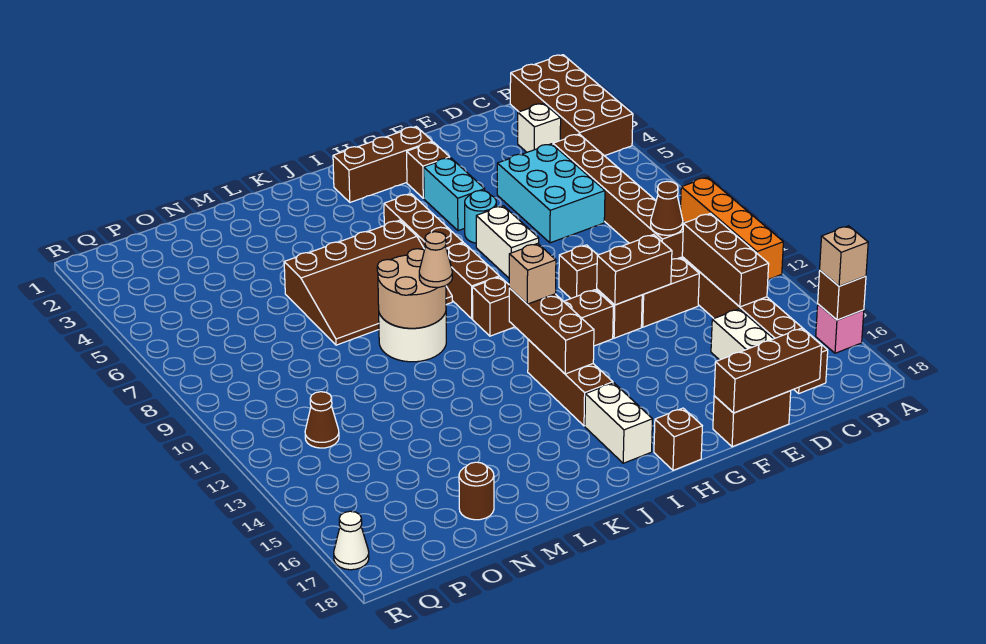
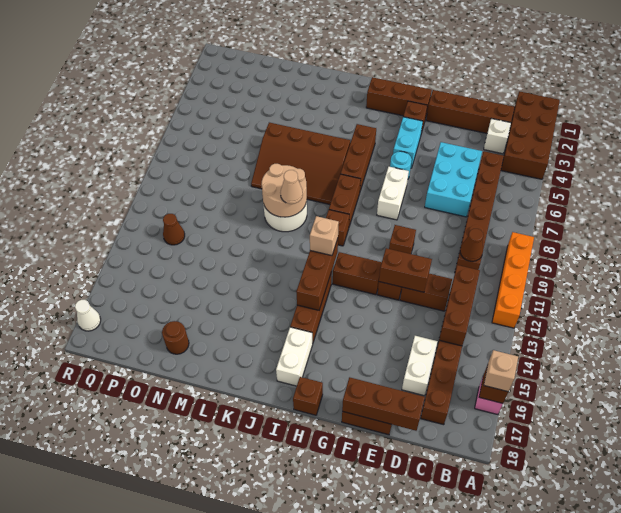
none -> brown brick C2:F2 level 1

